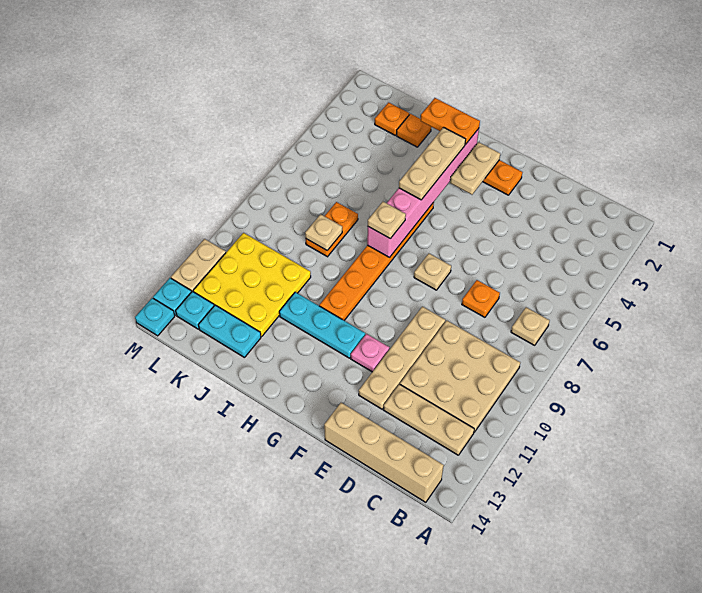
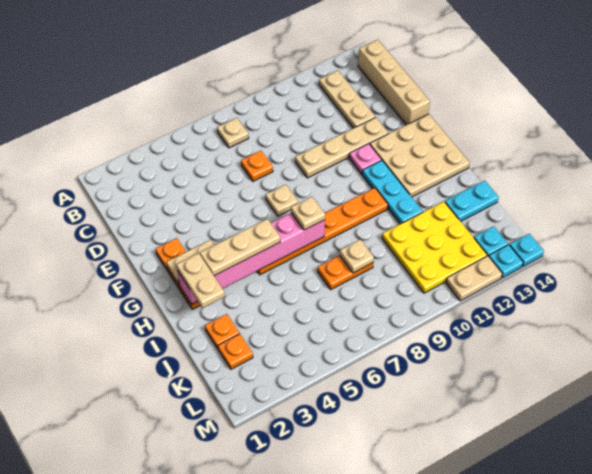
tan plate B9:D11 level 1 -> tan plate F12:H14 level 1
orange plate H2:I2 level 3 -> tan plate H2:I2 level 3
cyan plate J13:K13 level 1 -> cyan plate J13:J14 level 1

